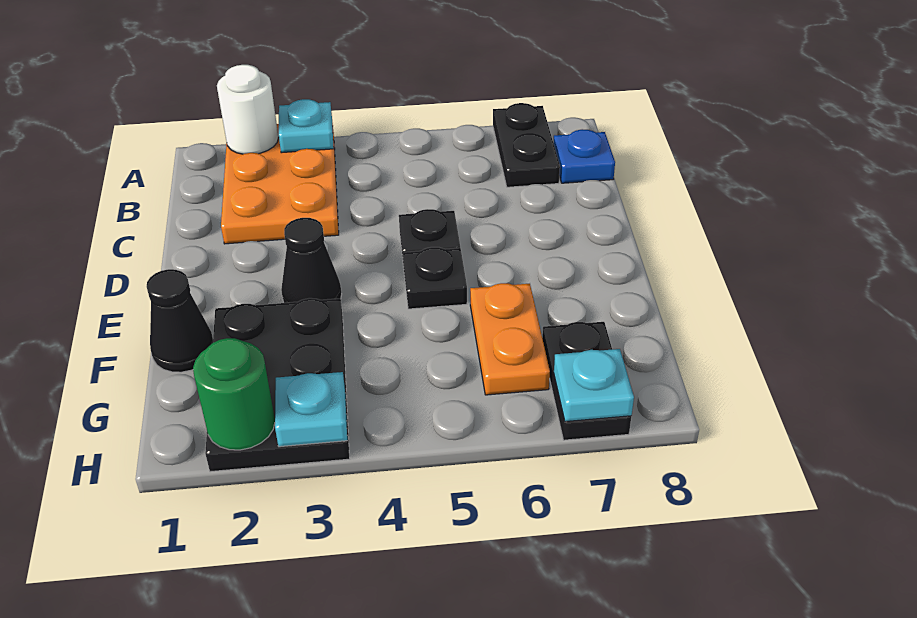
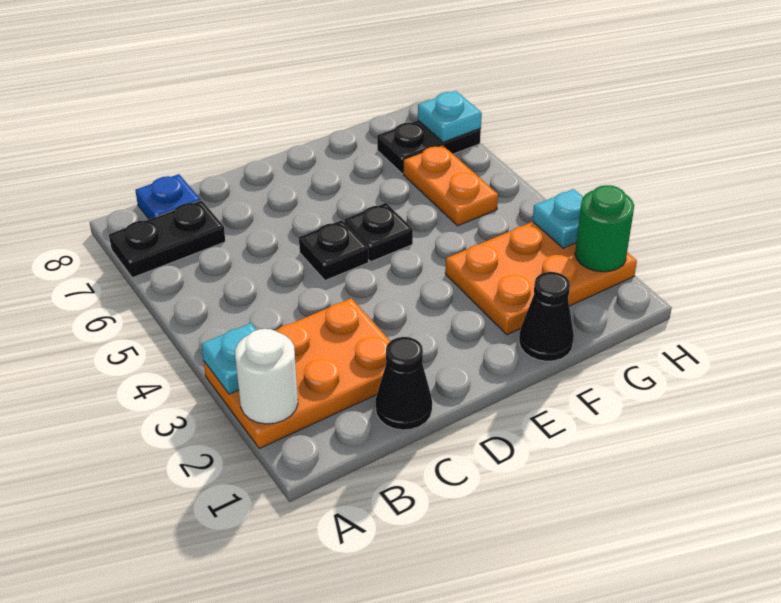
black cone E3 level 1 -> black cone C1 level 1
black plate F2:H3 level 1 -> orange plate F2:H3 level 1
orange plate F6:G6 level 1 -> orange plate G5:G6 level 1

